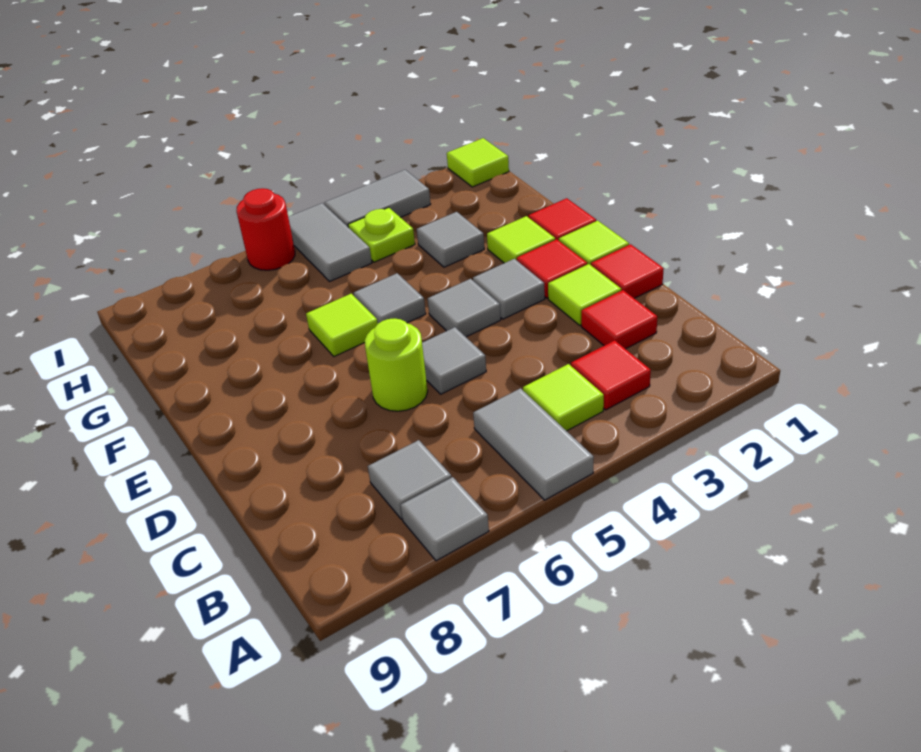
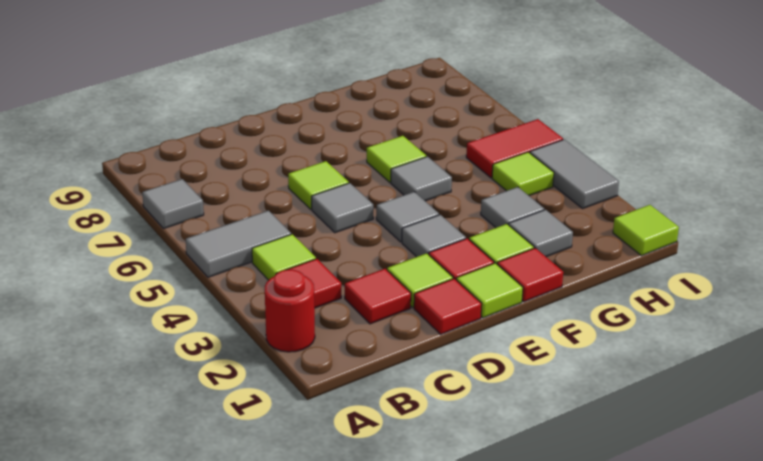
grey tile B7 level 1 -> grey tile G2 level 1
lime round brick D6 level 1 -> lime tile D6 level 1
lime plate H4 level 1 -> lime tile H4 level 1
grey tile H5:I5 level 1 -> red tile H5:I5 level 1
red round brick I6 level 1 -> red round brick A2 level 1

